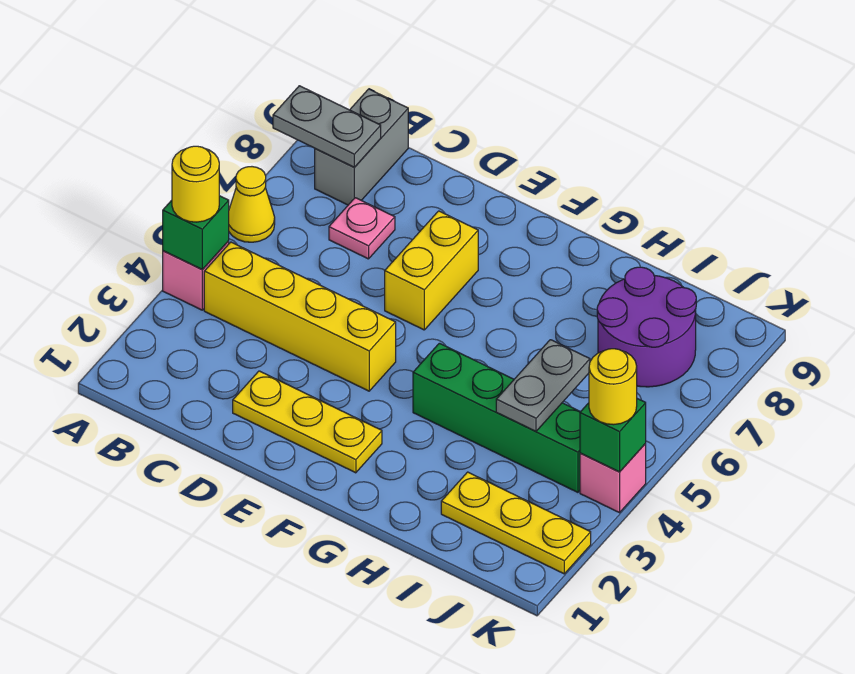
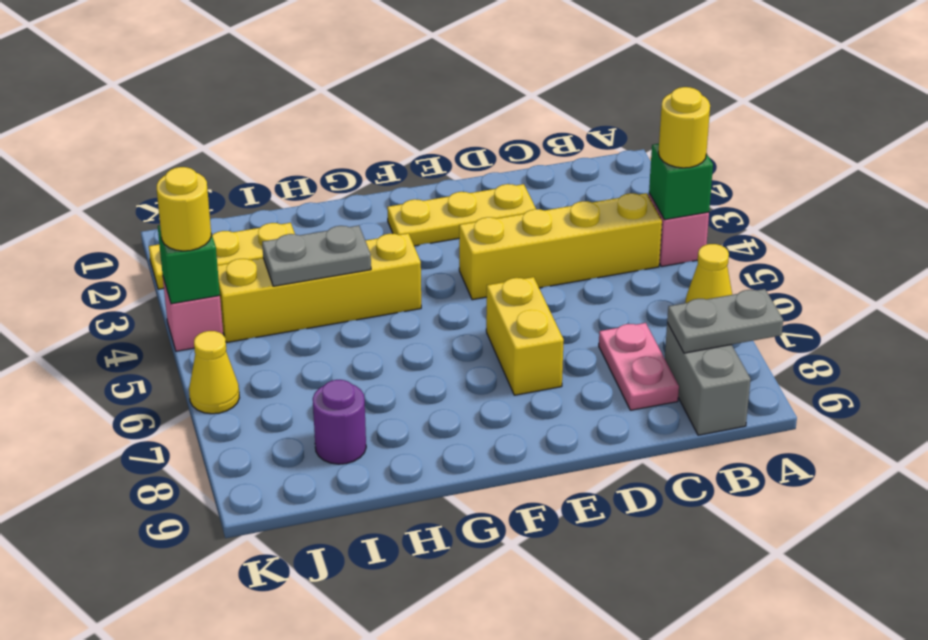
pink plate C7 level 1 -> pink plate C7:C8 level 1
green brick G4:J4 level 1 -> yellow brick G4:J4 level 1
grey plate I4:I5 level 2 -> grey plate H4:I4 level 2
purple round brick I7:J8 level 1 -> purple round brick I8 level 1
none -> yellow cone K6 level 1

